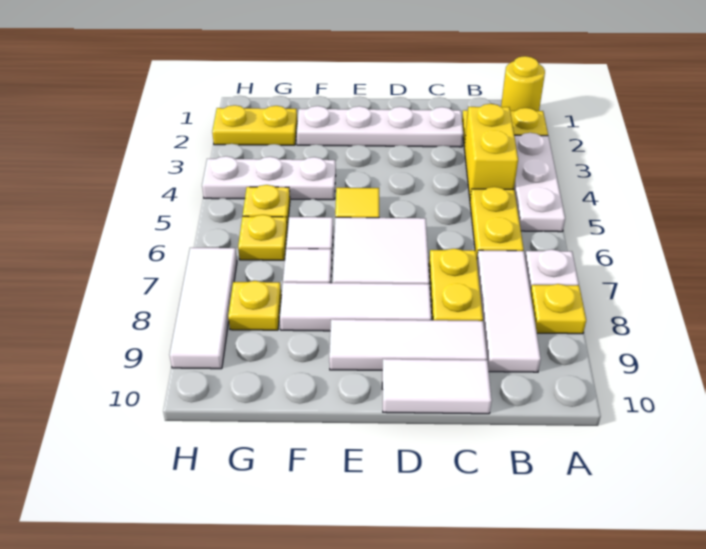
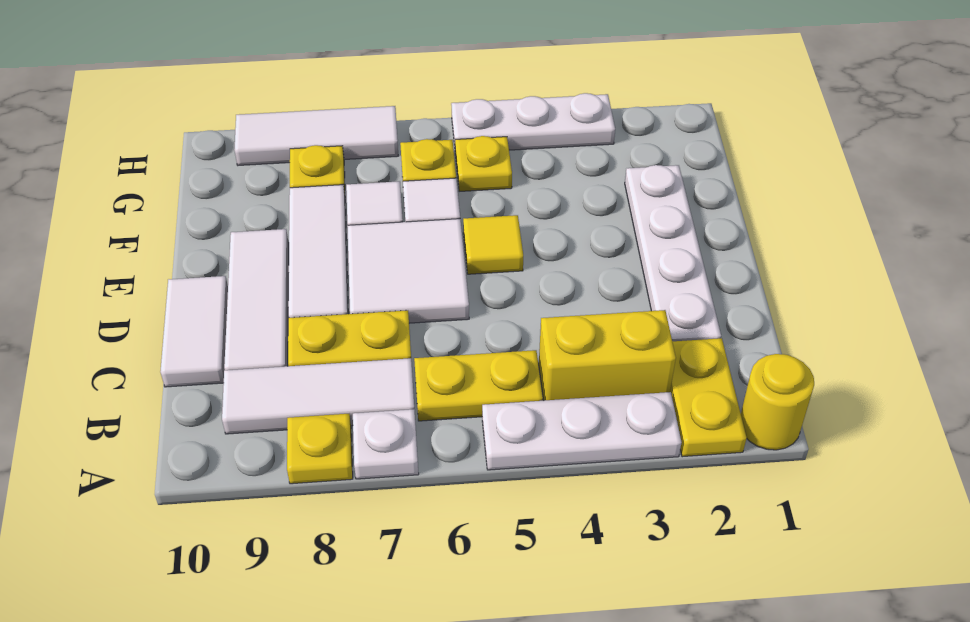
white plate F4:H4 level 1 -> white plate H3:H5 level 1
yellow plate G2:H2 level 1 -> none

